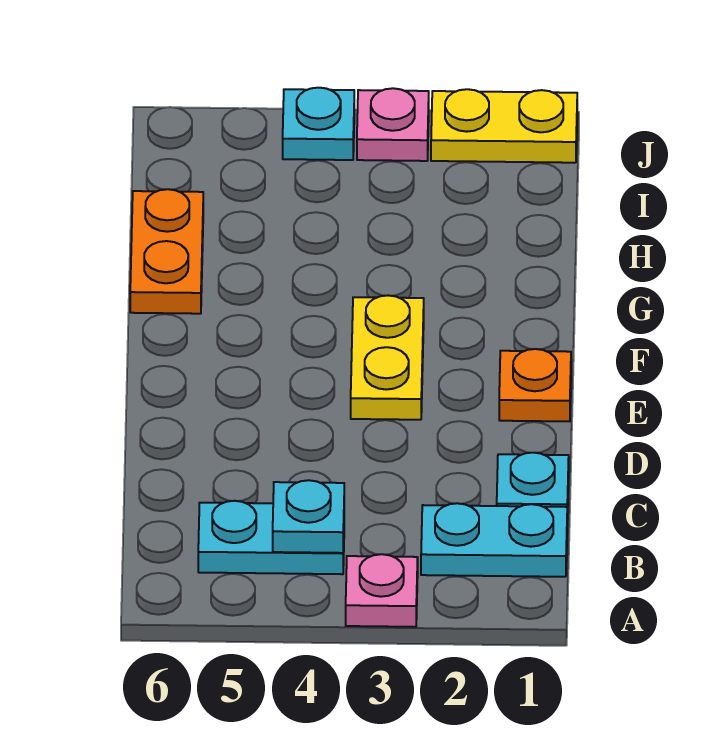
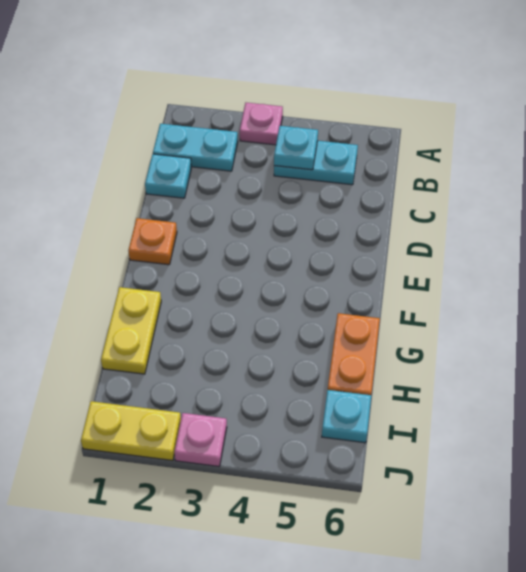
yellow plate E3:F3 level 1 -> yellow plate G1:H1 level 1
cyan plate J4 level 1 -> cyan plate I6 level 1

